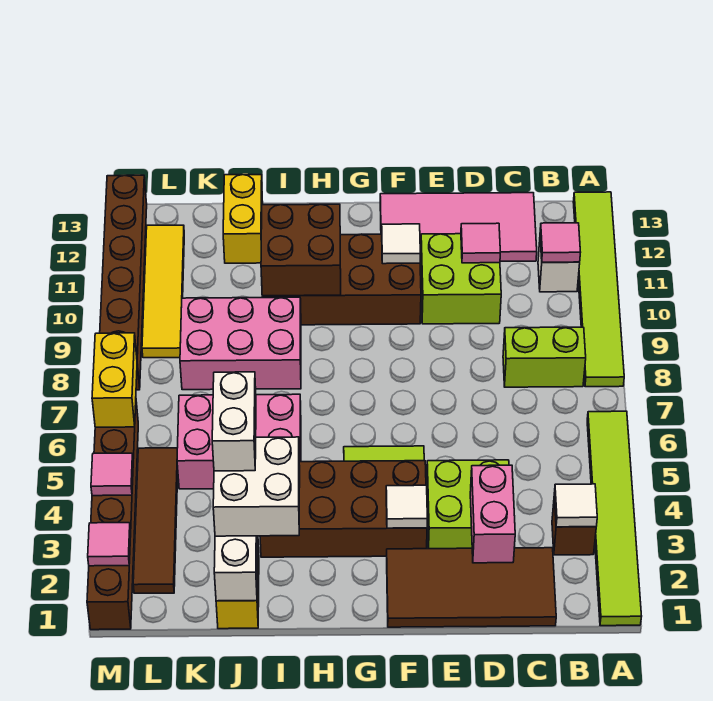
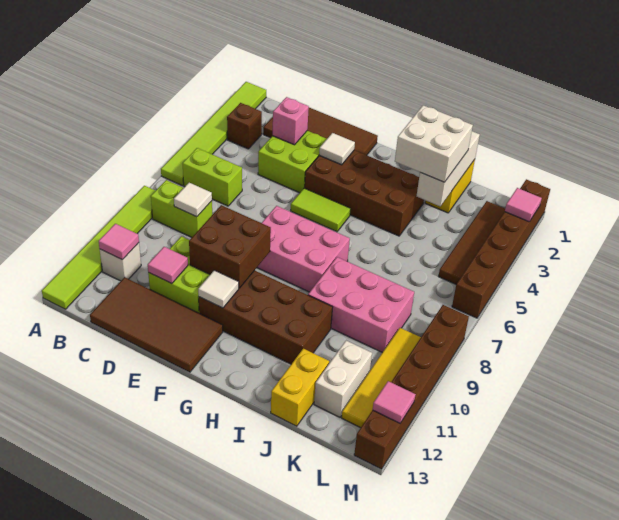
white tile B3 level 2 -> white tile C8 level 2
none -> lime brick B6:C6 level 1
pink tile C12:F13 level 1 -> brown tile C12:F13 level 1
pink brick D2:D3 level 2 -> pink brick D3 level 2
brown brick H10:I11 level 2 -> brown brick E9:F10 level 2
pink brick I5:K6 level 1 -> pink brick F7:H8 level 1
white brick J3:J4 level 4 -> white brick K11:K12 level 1
pink tile M4 level 2 -> pink tile M12 level 2
yellow brick M6:M7 level 2 -> none

